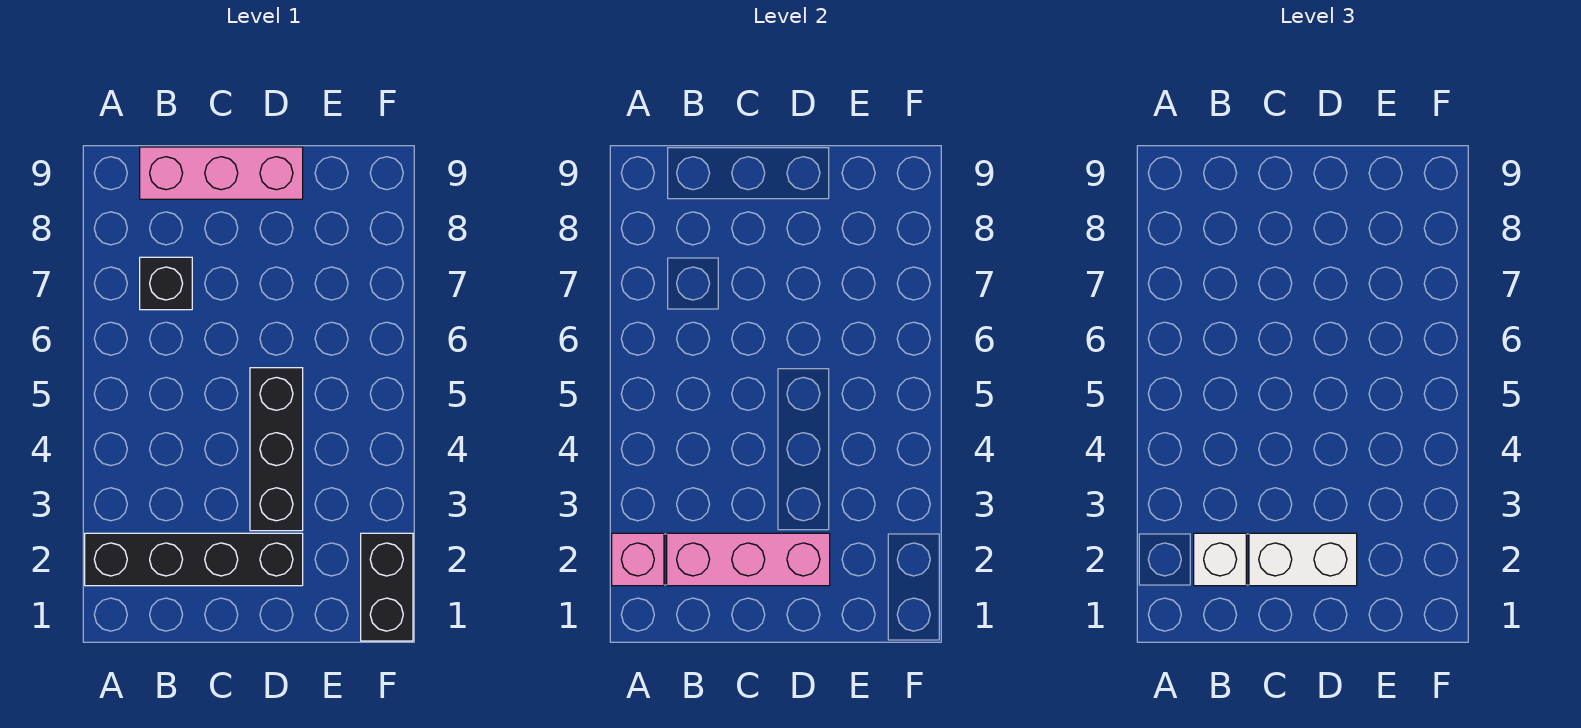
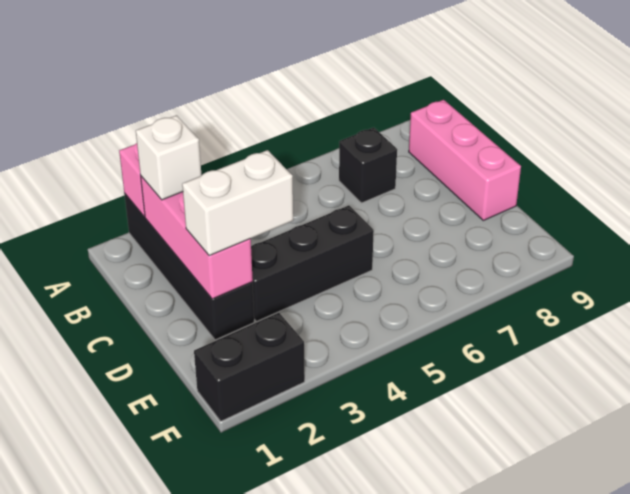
white brick C2:D2 level 3 -> white brick D2:D3 level 3

